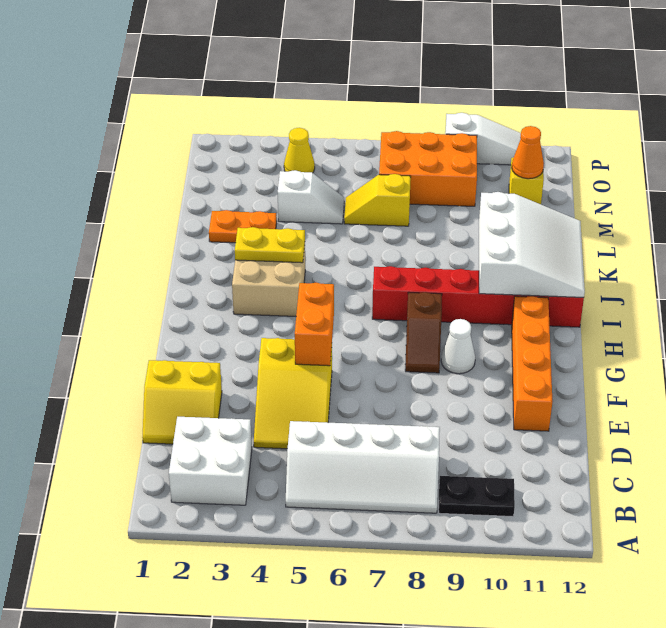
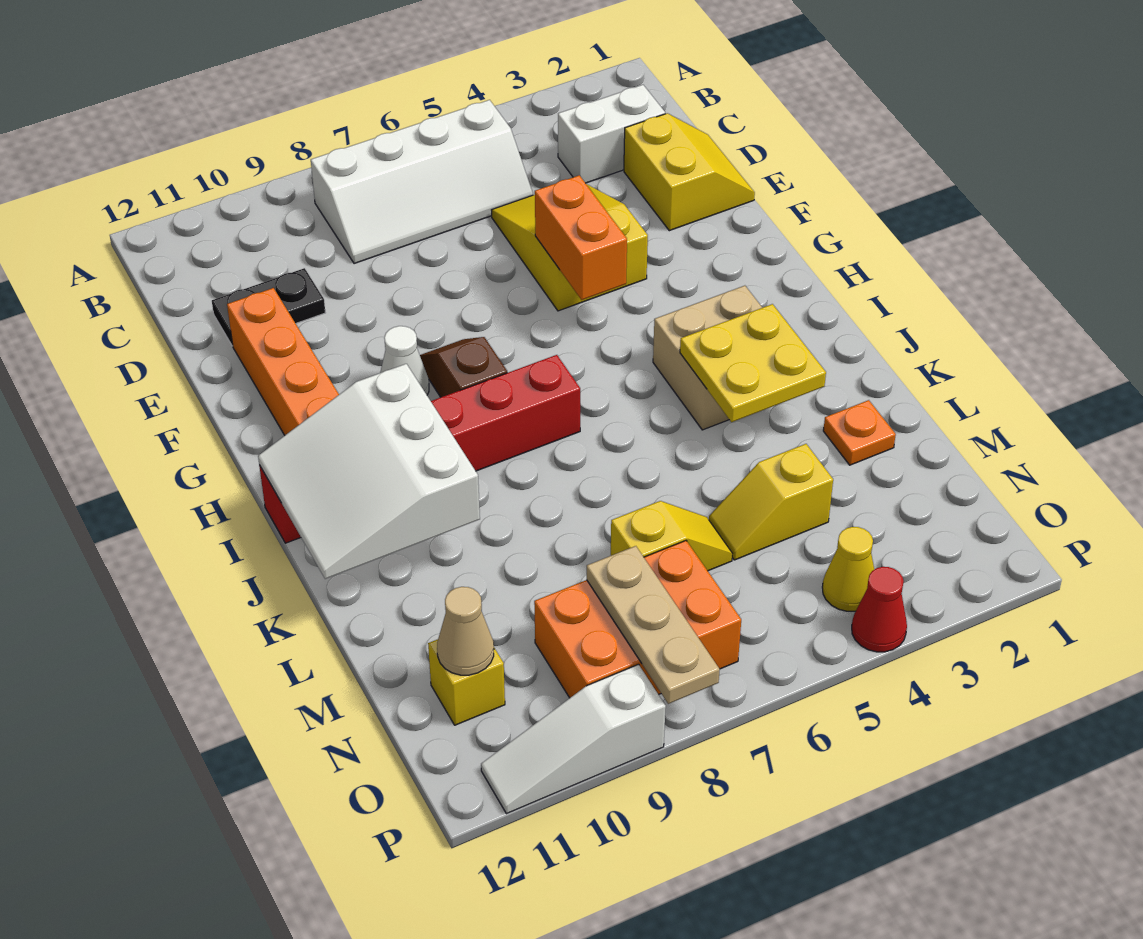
white brick B2:C3 level 1 -> white brick C2:C3 level 1
white slope B5:C8 level 1 top C -> white slope B5:C8 level 1 top B
black plate B9:B10 level 1 -> black plate D10:D11 level 1
yellow slope D1:E2 level 1 top E -> yellow slope D1:E2 level 1 top 2
yellow plate J3:J4 level 2 -> yellow plate J3:K4 level 2
orange plate L2:L3 level 1 -> orange plate L2 level 1
white slope M4:M5 level 1 top 4 -> yellow slope M4:M5 level 1 top 4
none -> tan plate N8:P8 level 2
orange cone N11 level 2 -> tan cone N11 level 2
none -> red cone P4 level 1

